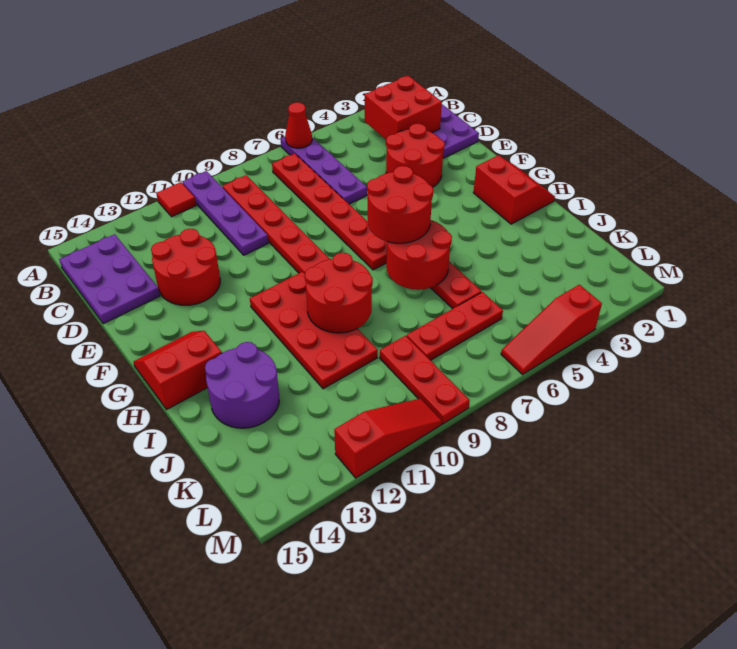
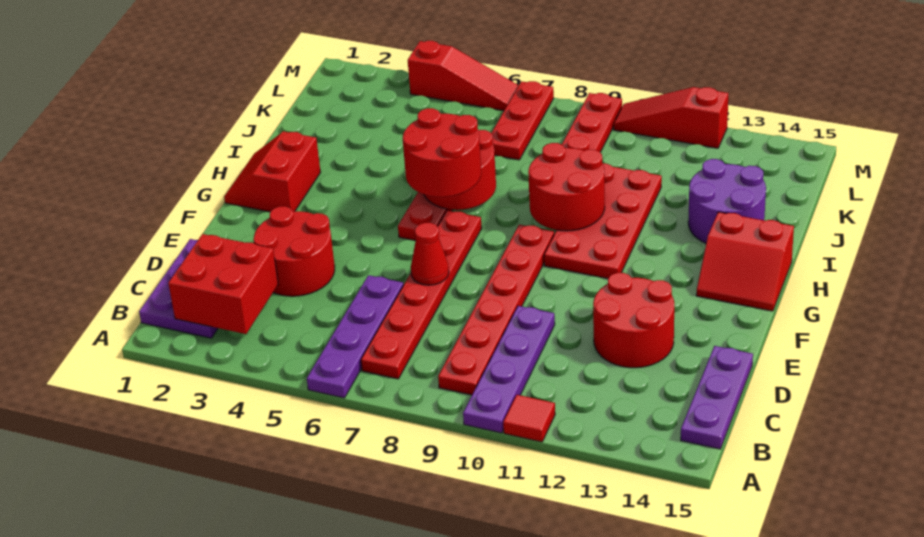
red cone A6 level 2 -> red cone E7 level 2
purple plate B14:D15 level 1 -> purple plate B15:D15 level 1
red plate K6:K8 level 1 -> red plate K7:M7 level 1

